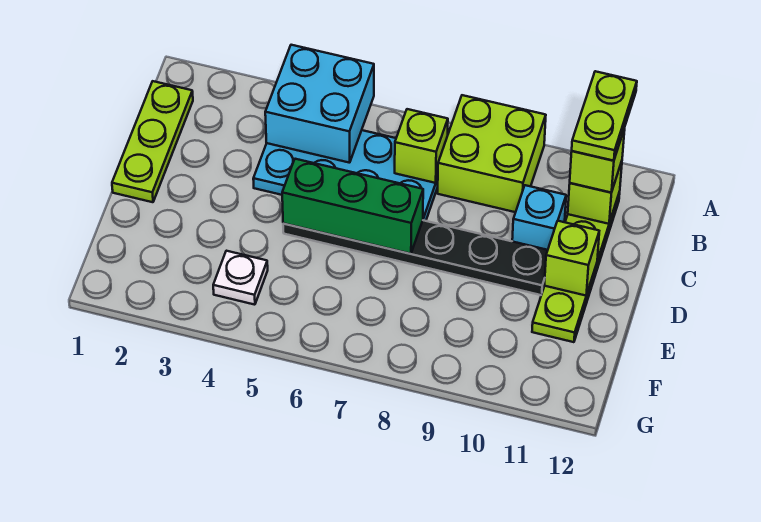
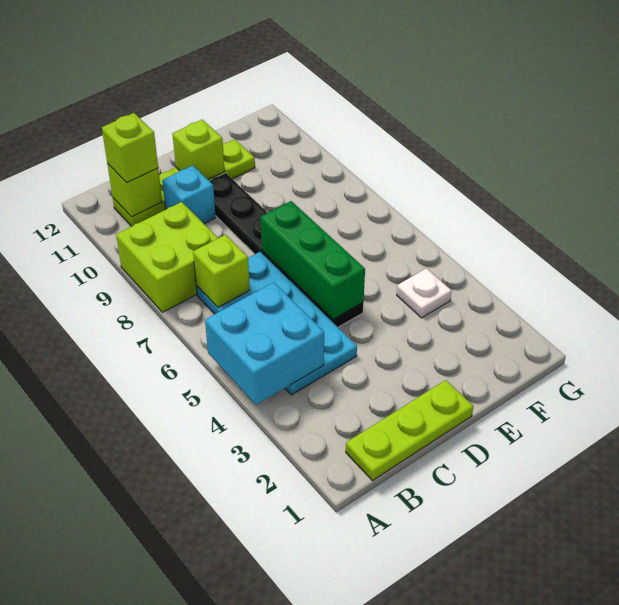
lime plate A11:B11 level 4 -> none

